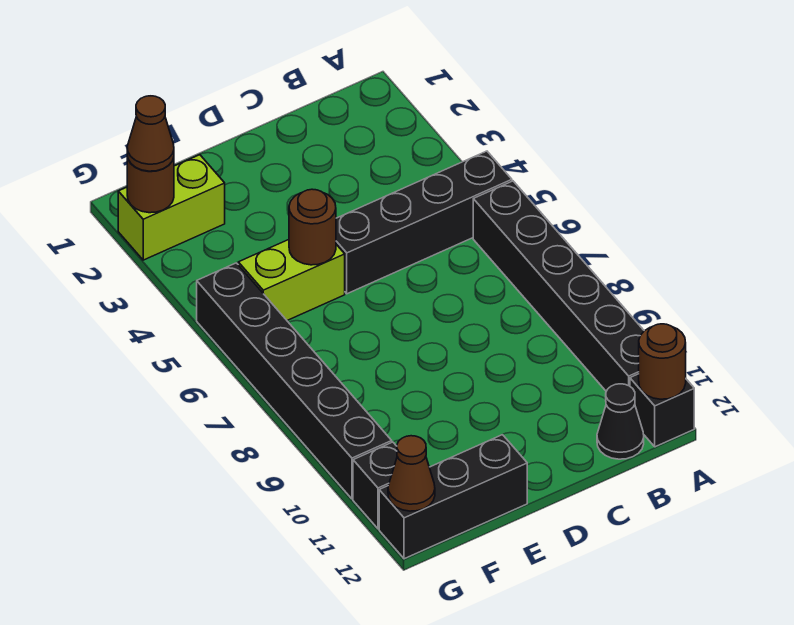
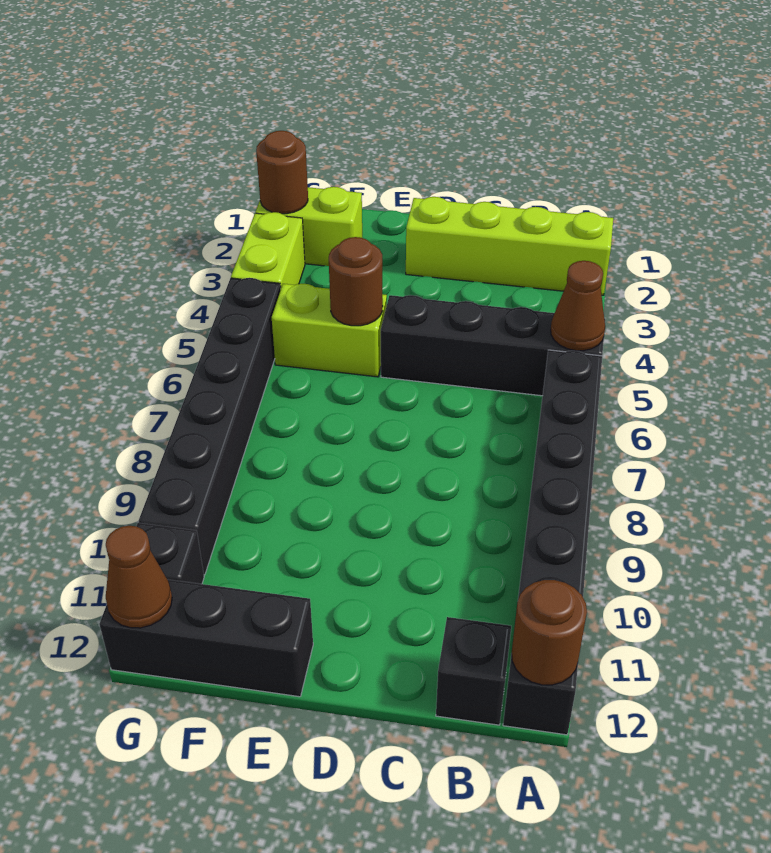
none -> lime brick A2:D2 level 1
black cone B12 level 1 -> black brick B12 level 1
brown cone G2 level 3 -> brown cone A5 level 2
none -> lime brick G3:G4 level 1

